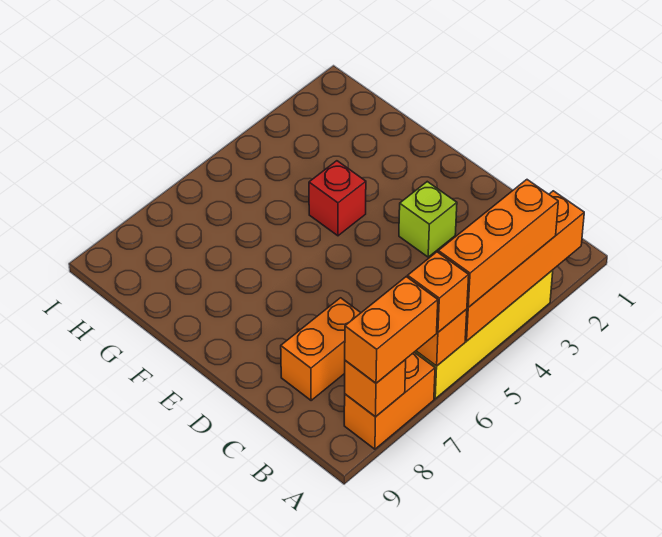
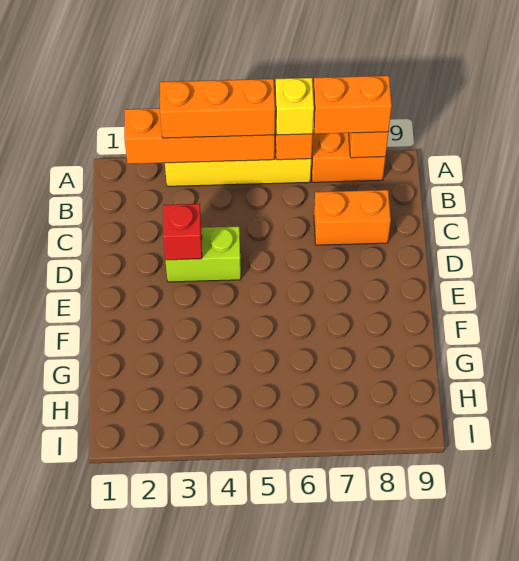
orange brick A6 level 3 -> yellow brick A6 level 3
lime brick D3 level 1 -> lime brick D3:D4 level 1
red brick F4 level 1 -> red brick D3 level 2

